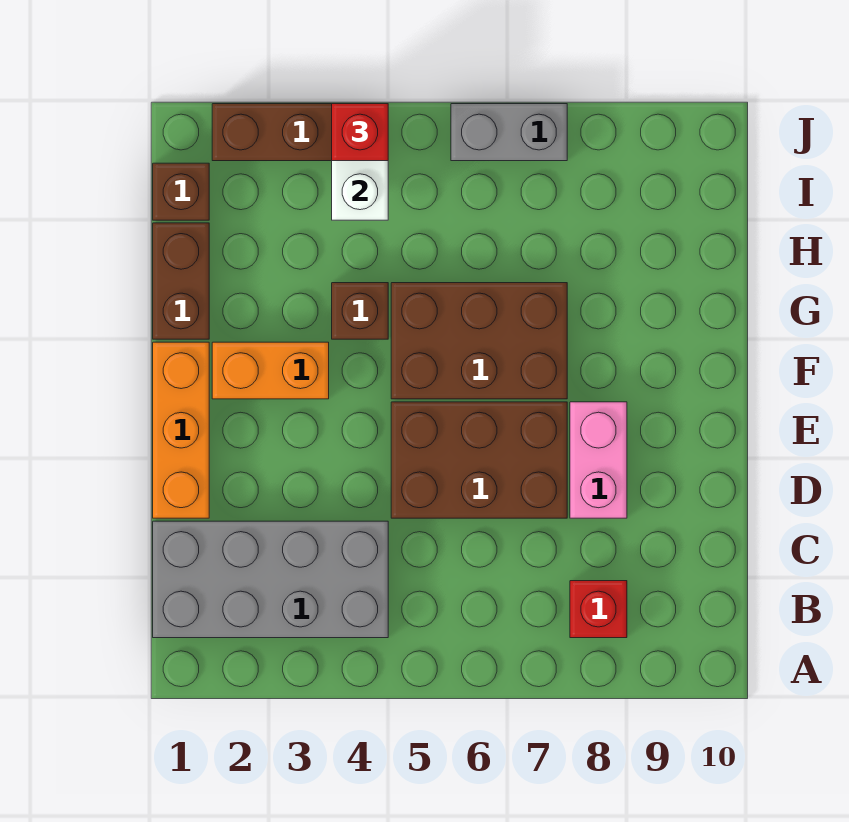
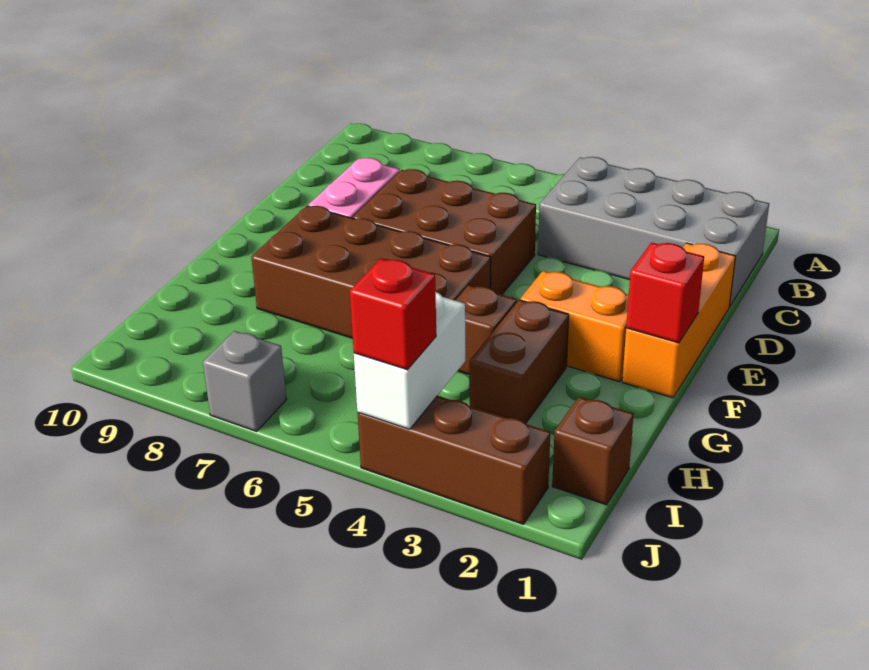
red brick B8 level 1 -> red brick F1 level 2
brown brick F5:G7 level 1 -> brown brick F5:G8 level 1
brown brick G1:H1 level 1 -> brown brick G3:H3 level 1
grey brick J6:J7 level 1 -> grey brick J7 level 1

